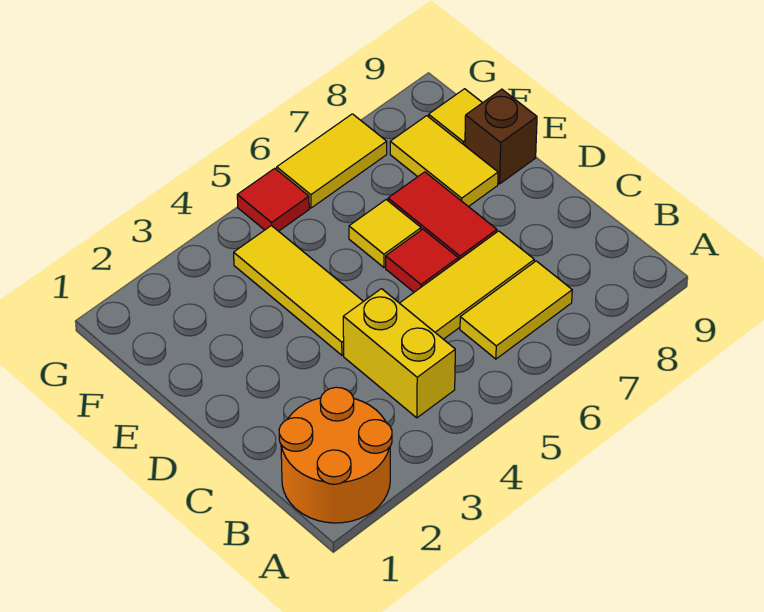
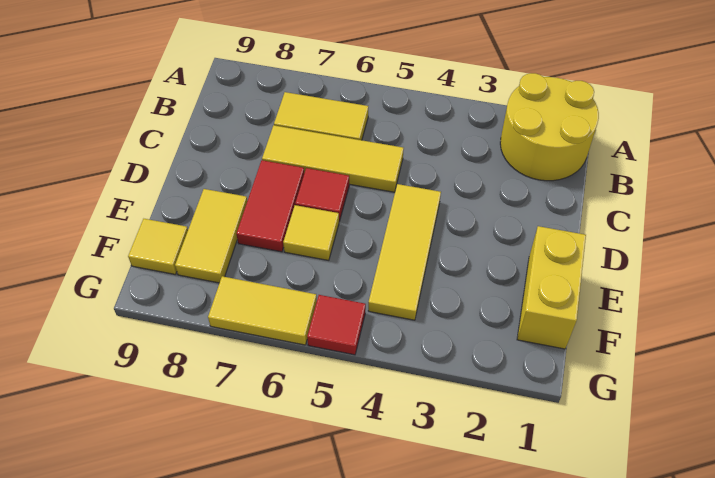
orange round brick A1:B2 level 1 -> yellow round brick A1:B2 level 1
yellow brick B4:C4 level 1 -> yellow brick E1:F1 level 1
brown brick E9 level 1 -> none

